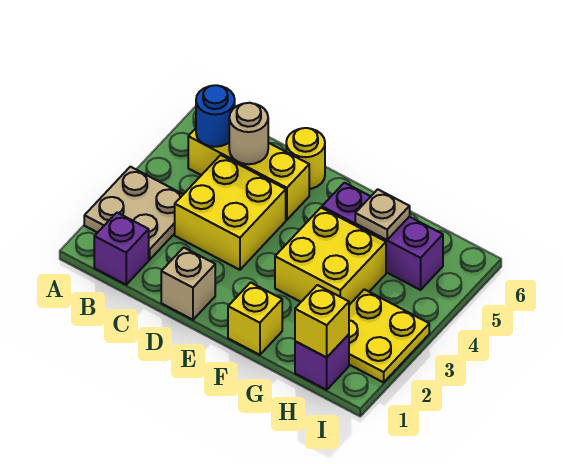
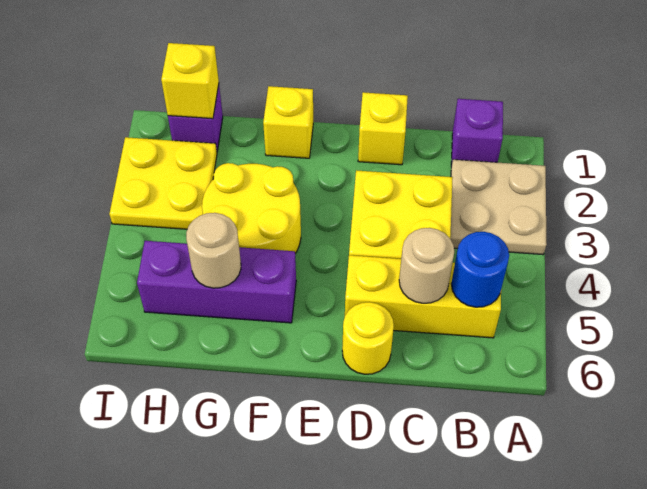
tan brick D1 level 1 -> yellow brick D1 level 1
yellow brick F3:G4 level 1 -> yellow round brick F3:G4 level 1
tan plate G5 level 2 -> tan round brick G5 level 2

